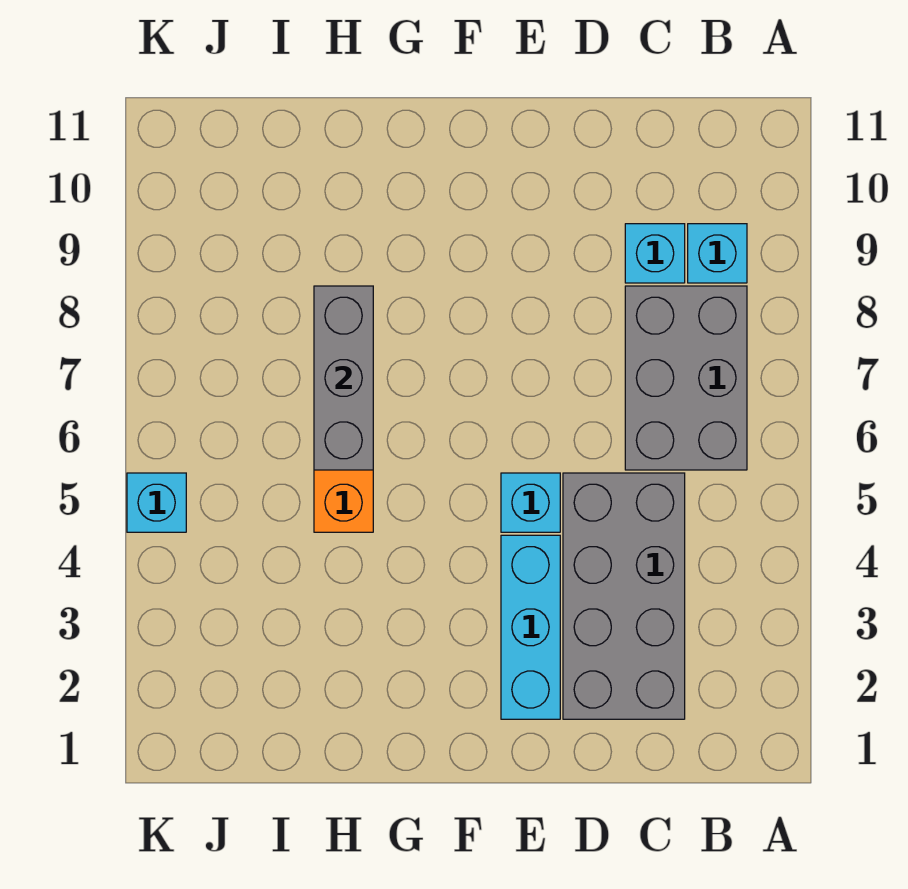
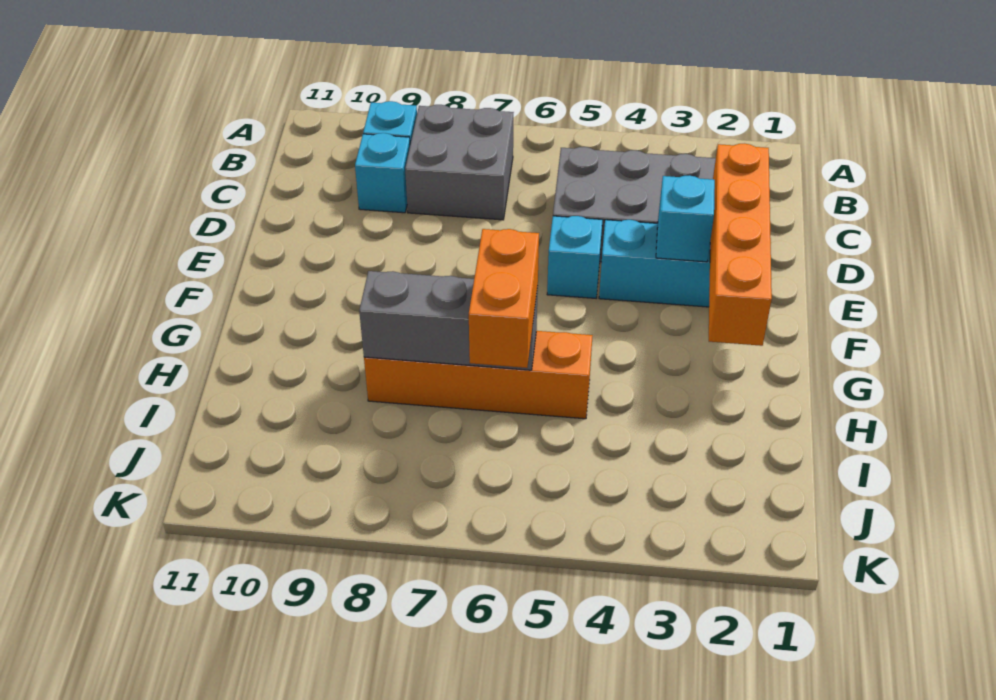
grey brick B6:C8 level 1 -> grey brick B7:C8 level 1
none -> orange brick D2:G2 level 2
none -> orange brick H6:I6 level 3
cyan brick K5 level 1 -> cyan brick E3 level 2

